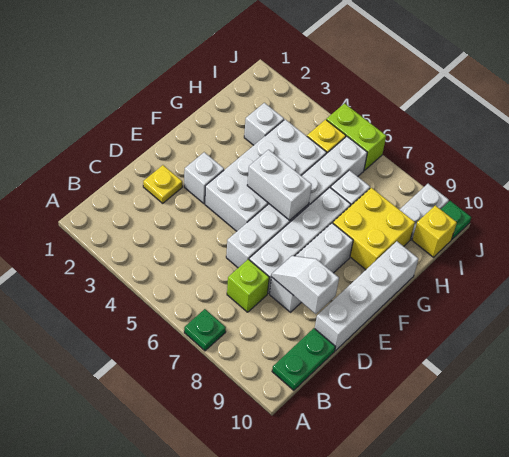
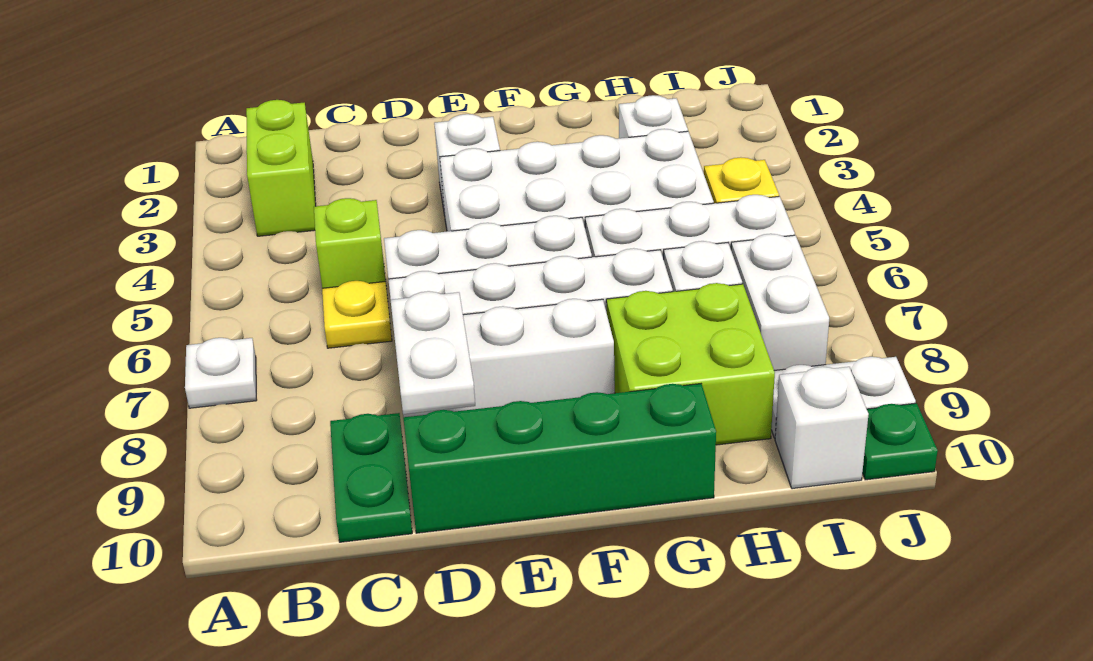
green plate A7 level 1 -> white plate A7 level 1
green plate B10:C10 level 1 -> green plate C9:C10 level 1
lime brick C7 level 1 -> lime brick C5 level 1
yellow plate D2 level 1 -> yellow plate C6 level 1
white slope D8:D9 level 2 top 9 -> white plate D8:D9 level 2
white brick D10:G10 level 1 -> green brick D10:G10 level 1
white brick F5:F6 level 2 -> white brick I7:I8 level 1
yellow brick G8:H9 level 1 -> lime brick G8:H9 level 1
yellow brick I10 level 1 -> white brick I10 level 1
lime brick J5:J6 level 1 -> lime brick B2:B3 level 1

